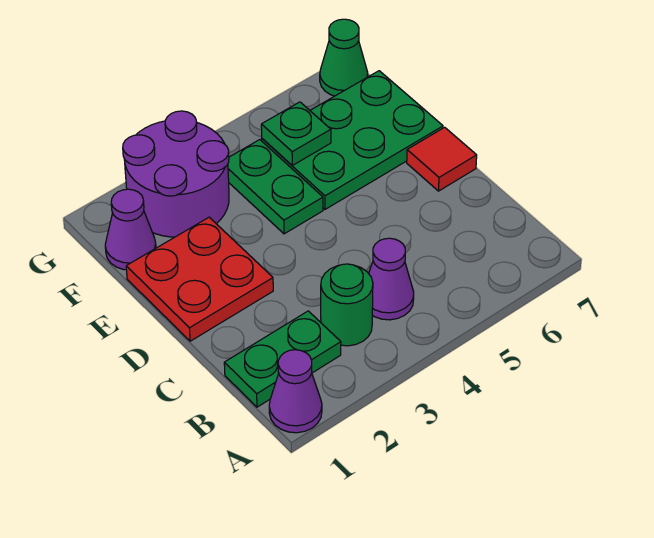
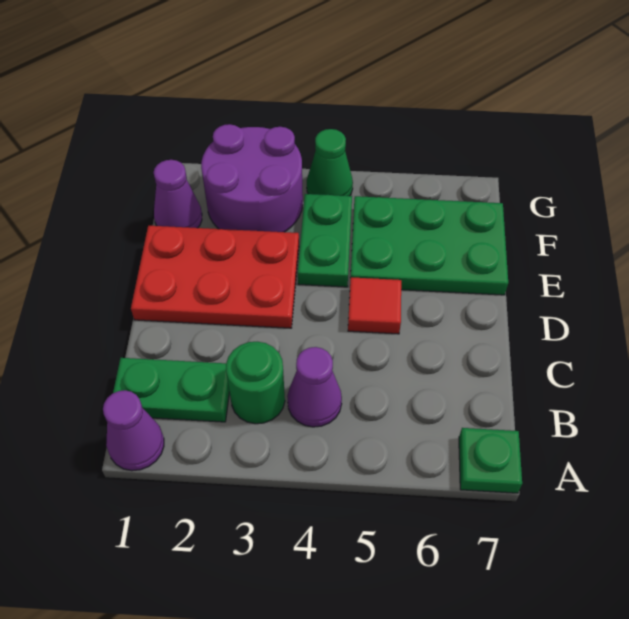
red plate D1:E2 level 1 -> red plate D1:E3 level 1
red tile D7 level 1 -> red tile D5 level 1
green plate F5 level 2 -> green plate A7 level 1
green cone G7 level 1 -> green cone G4 level 1

